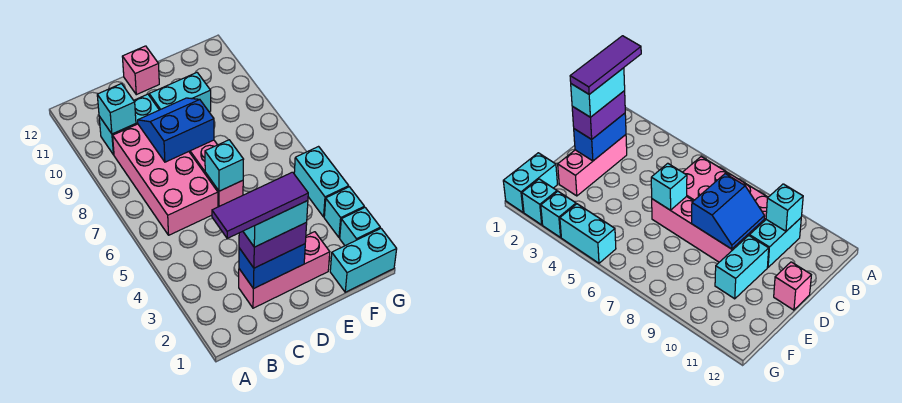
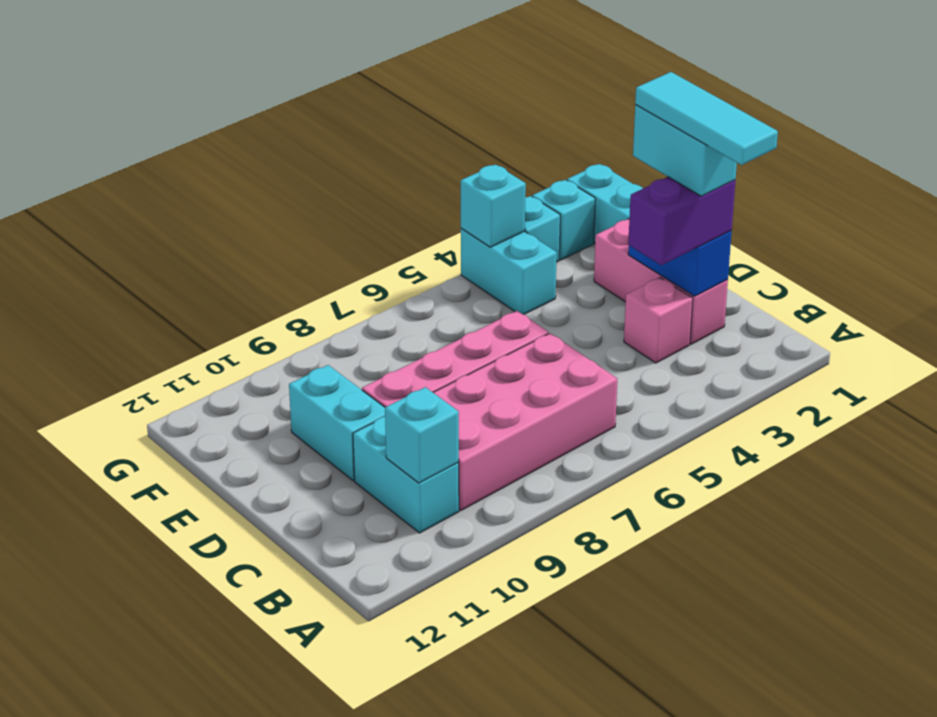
purple tile B2:D2 level 5 -> cyan tile B2:D2 level 5
purple brick C2:D2 level 3 -> purple brick C2:C3 level 3
blue slope C8:D9 level 2 top 8 -> none
cyan brick D6 level 2 -> cyan brick G4 level 2
pink brick D12 level 1 -> pink brick C3 level 1
cyan brick G4:G5 level 1 -> cyan brick F4:G4 level 1

